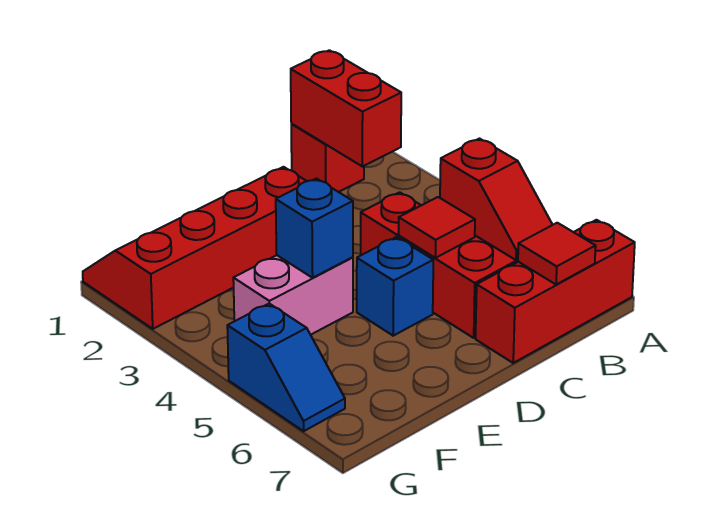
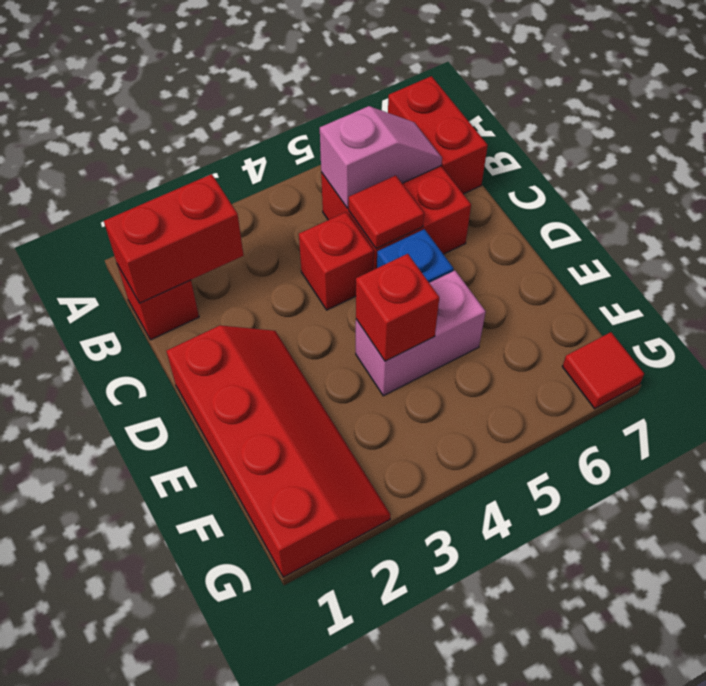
red brick A7:C7 level 1 -> red brick A7:B7 level 1
red slope B5:B6 level 2 top 5 -> pink slope B5:B6 level 2 top 5
red tile B7 level 2 -> red tile G7 level 1
red slope D1:G2 level 1 top 2 -> red slope D1:G2 level 1 top 1
pink brick E4:F4 level 1 -> pink brick E4:E5 level 1
blue brick E4 level 2 -> red brick E4 level 2
blue slope G5:G6 level 1 top 5 -> none

